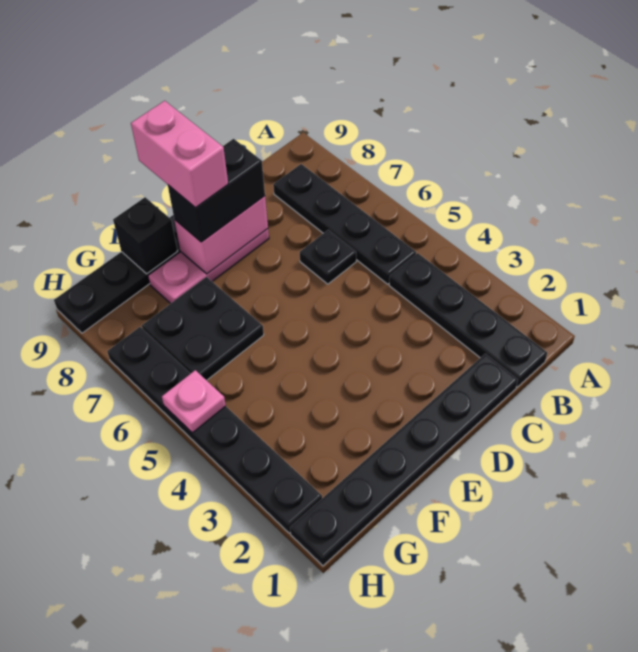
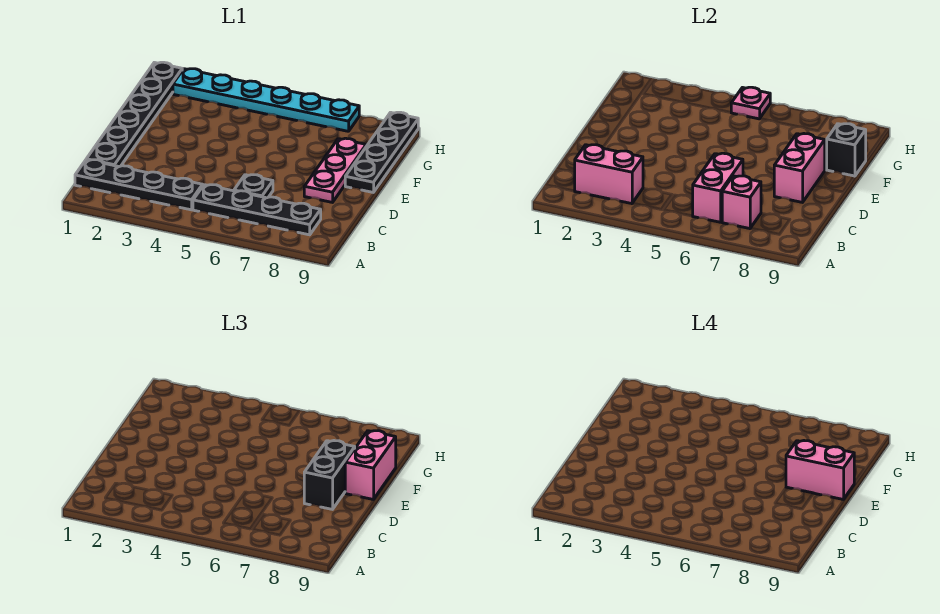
none -> pink brick B2:B3 level 2
none -> pink brick B6:C6 level 2
none -> pink brick B7 level 2
none -> pink brick E9:F9 level 3
black plate F6:G7 level 1 -> none
black plate H2:H7 level 1 -> cyan plate H2:H7 level 1

